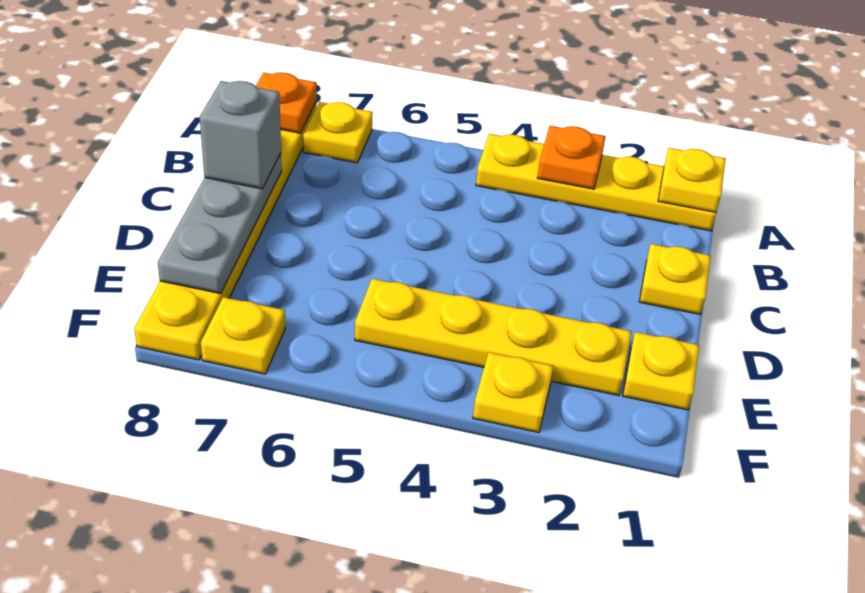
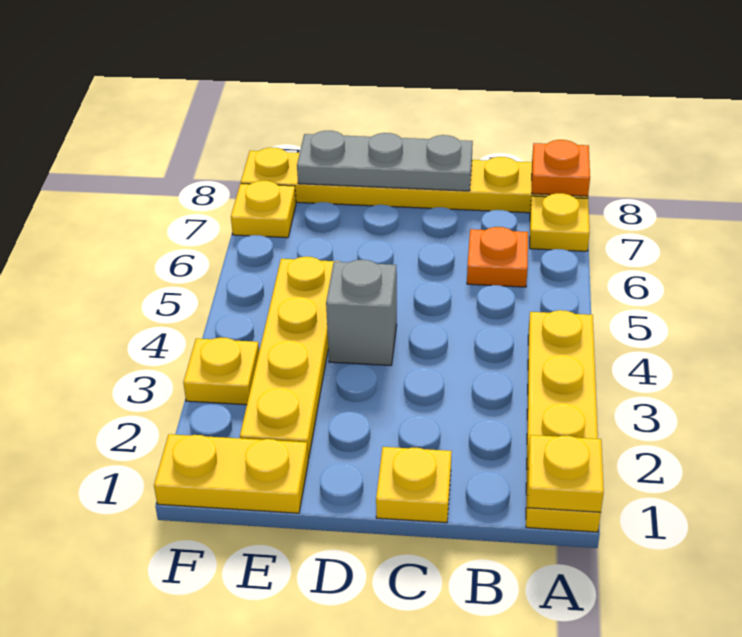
orange plate A3 level 2 -> orange plate B6 level 1
grey brick C8 level 3 -> grey brick D4 level 1
yellow plate E1 level 1 -> yellow plate E1:F1 level 1

